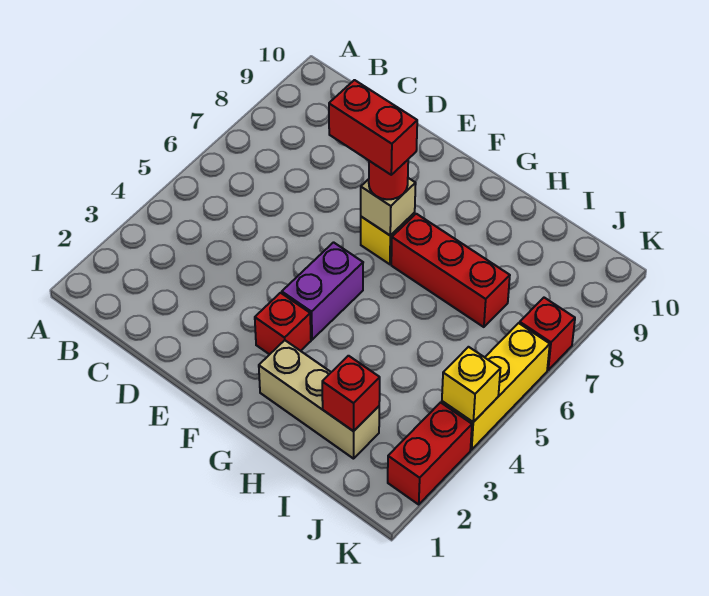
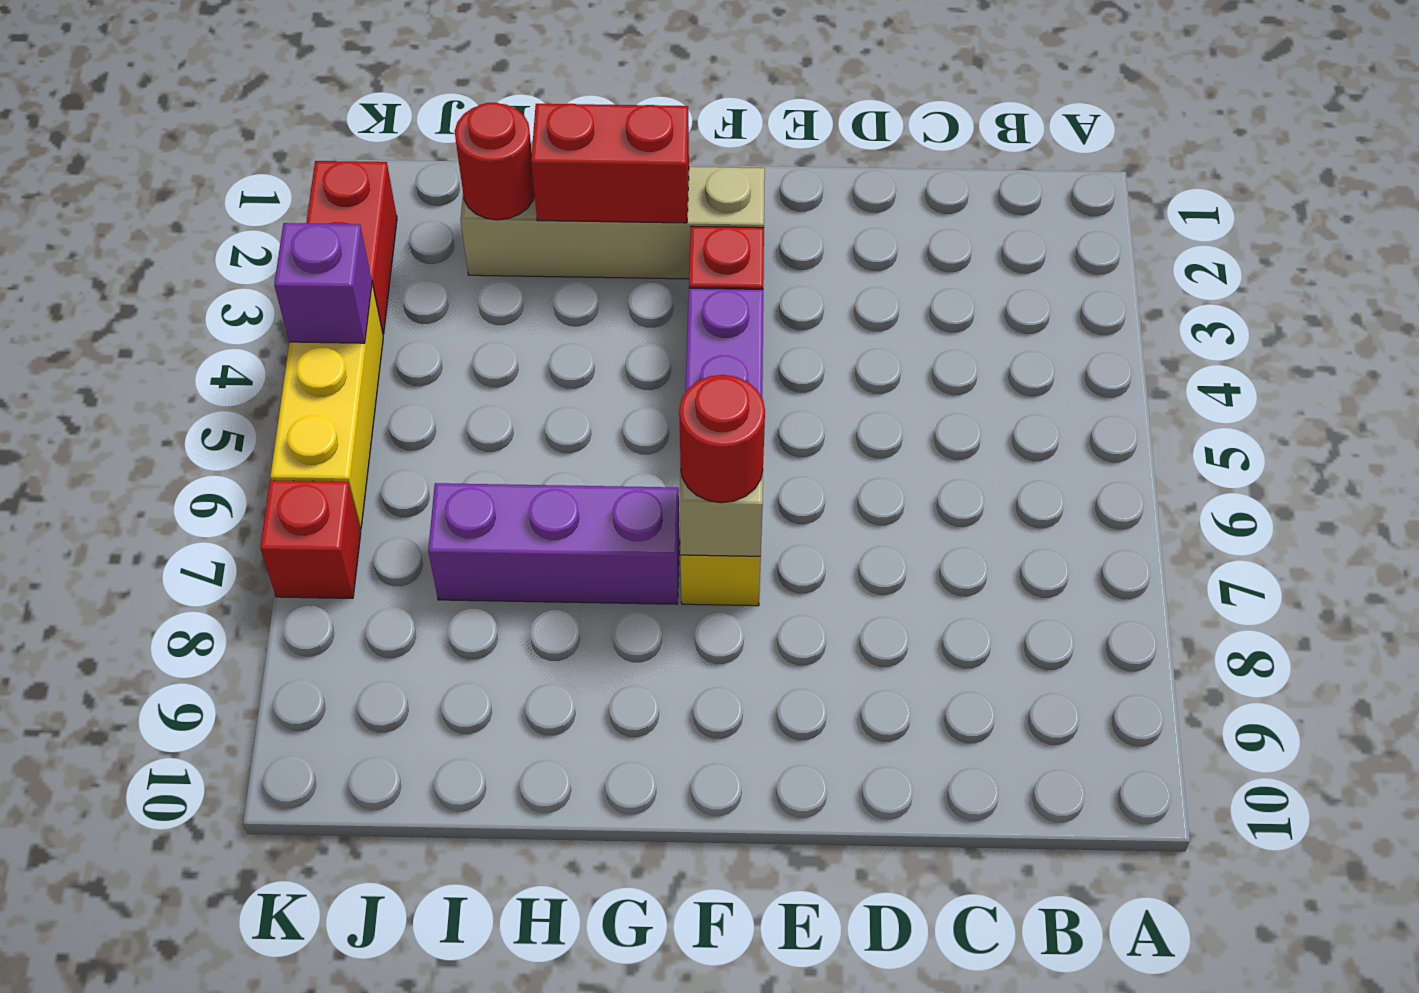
red brick E7:F7 level 4 -> red brick G2:H2 level 2
tan brick G2:I2 level 1 -> tan brick F2:I2 level 1
red brick G7:I7 level 1 -> purple brick G7:I7 level 1
red brick I2 level 2 -> red round brick I2 level 2
yellow brick K4 level 2 -> purple brick K4 level 2

